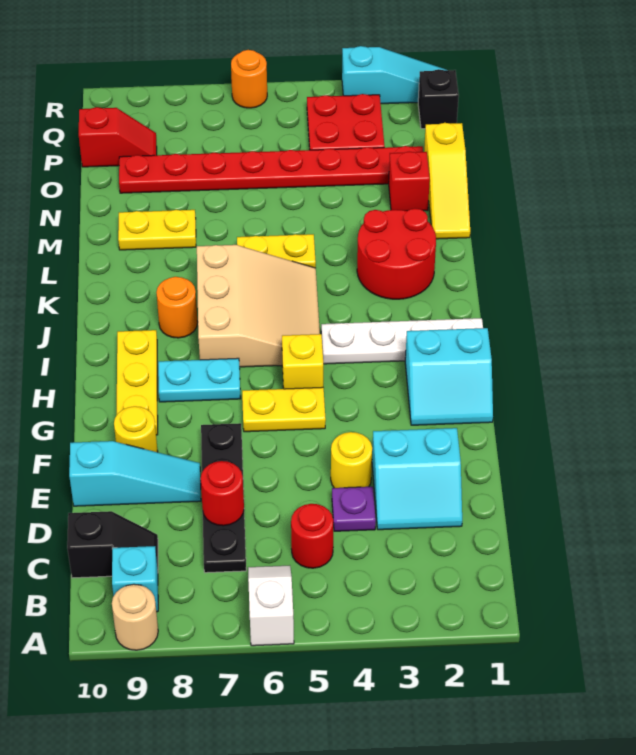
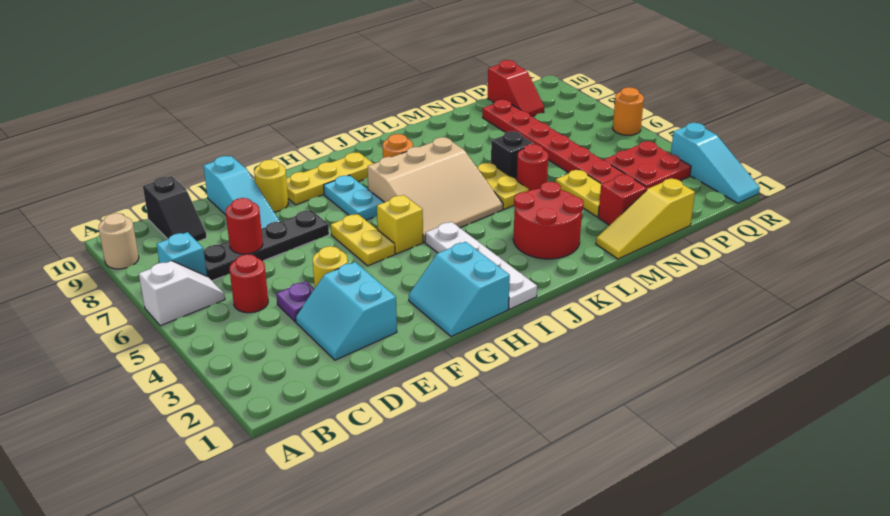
cyan brick B9 level 1 -> cyan brick B7 level 1
none -> red round brick M5 level 1
yellow plate M8:M9 level 1 -> yellow plate N3:N4 level 1
black brick Q1 level 1 -> black brick M6 level 1

